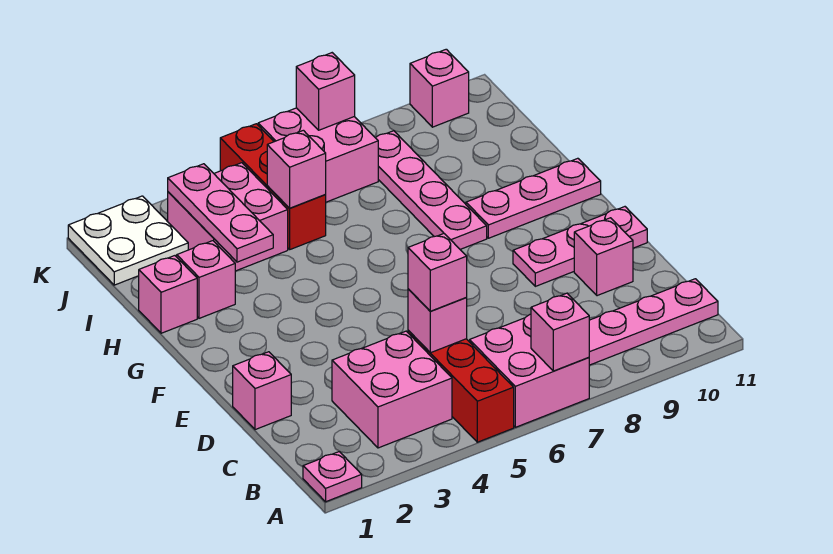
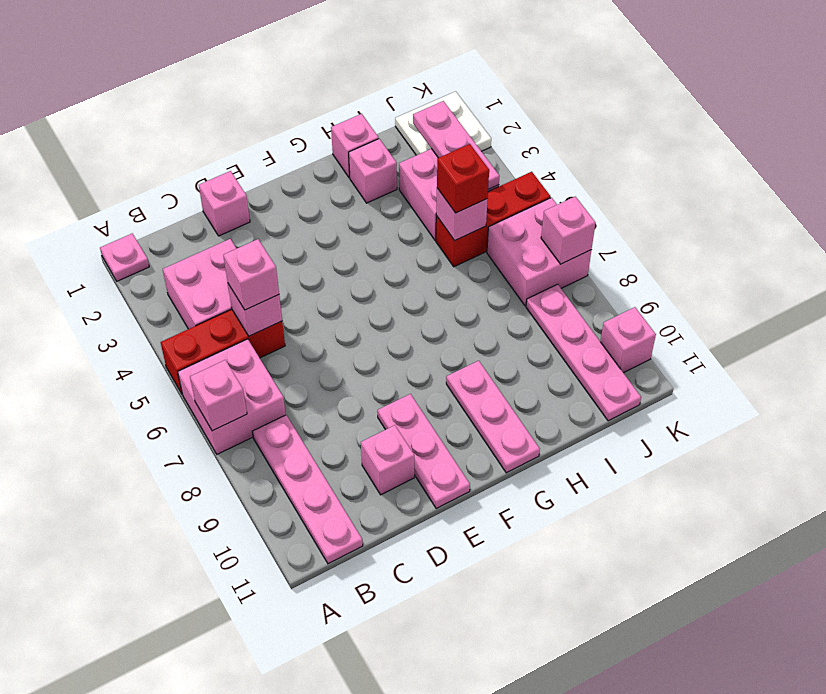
pink plate G8:J8 level 1 -> pink plate J8:J11 level 1
pink plate H3:J3 level 2 -> pink plate J2:J4 level 2
none -> red brick I5 level 3

